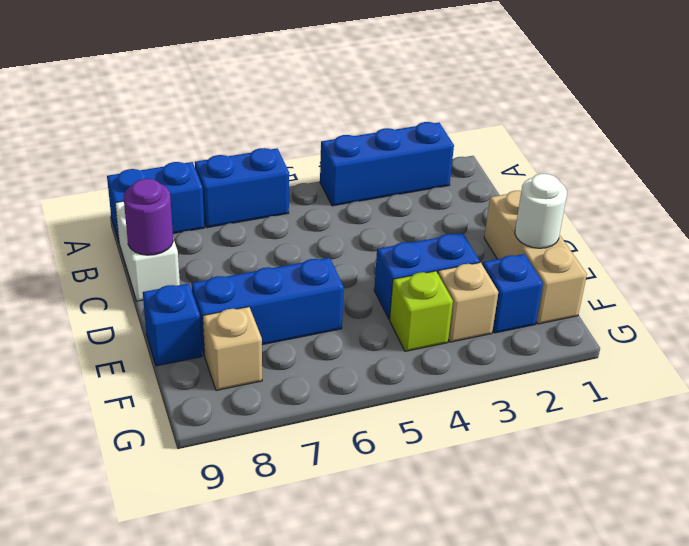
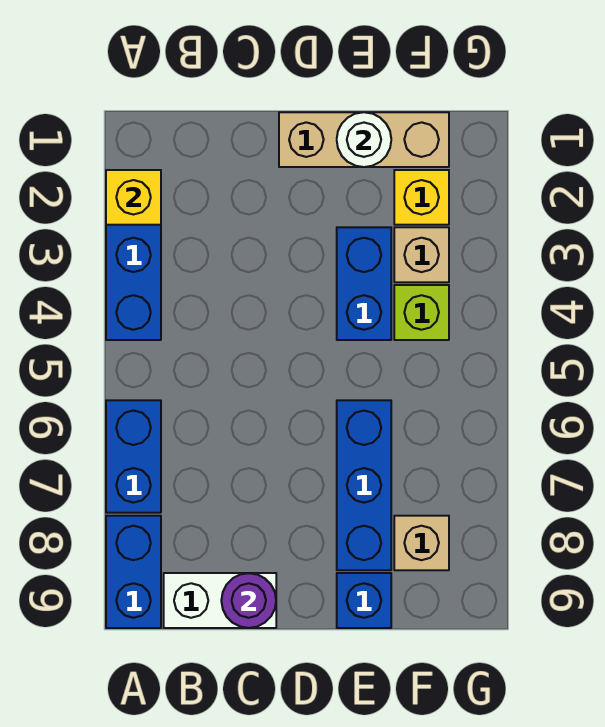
none -> yellow brick A2 level 2
blue brick F2 level 1 -> yellow brick F2 level 1

